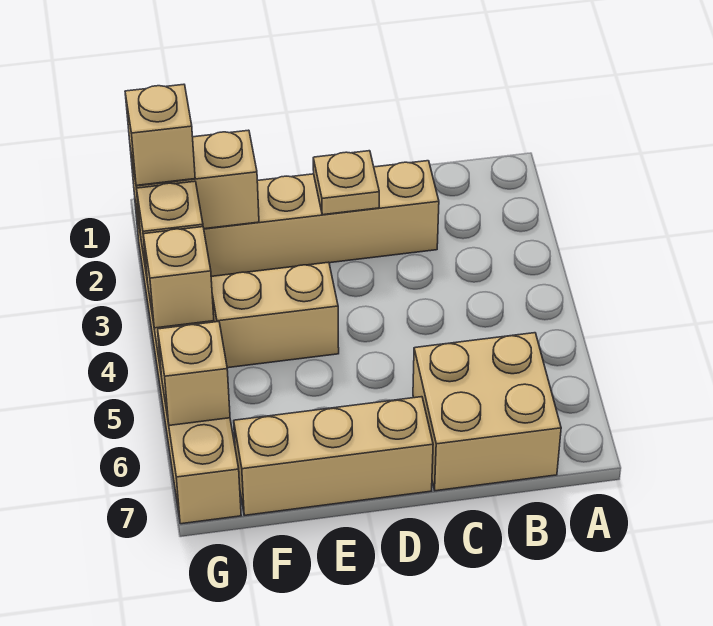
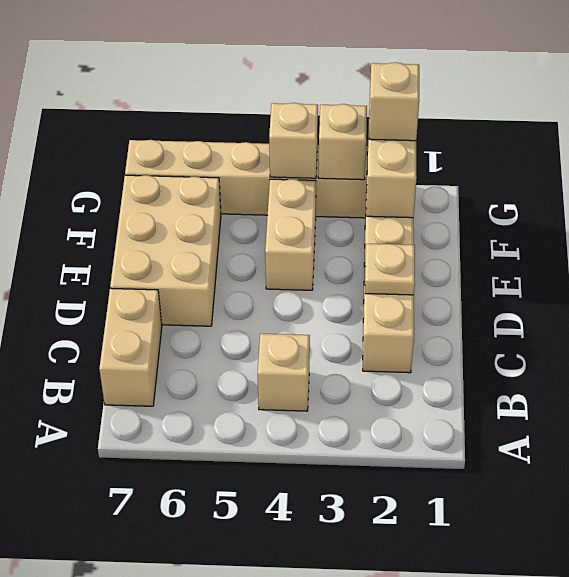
tan brick B6:C7 level 1 -> tan brick B7:C7 level 1
tan brick D7:F7 level 1 -> tan brick D6:F7 level 1
tan brick G6 level 2 -> tan brick B4 level 1

